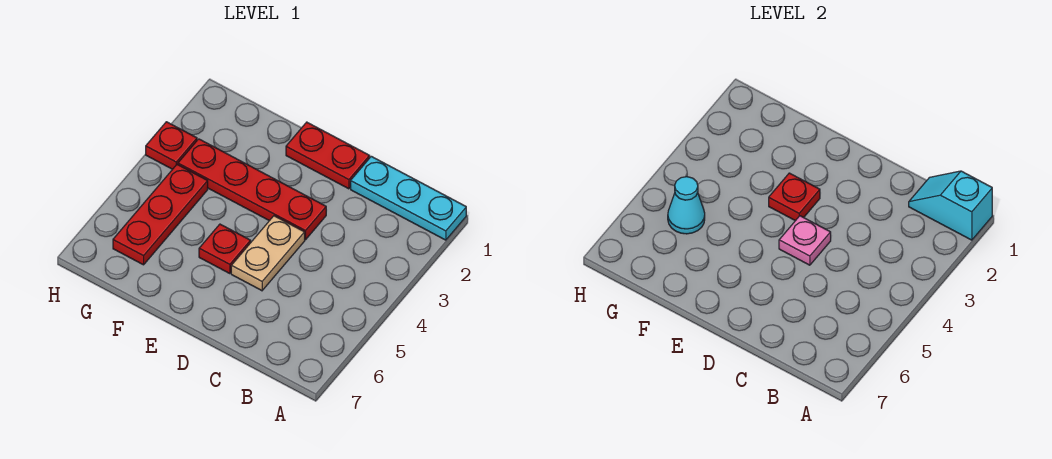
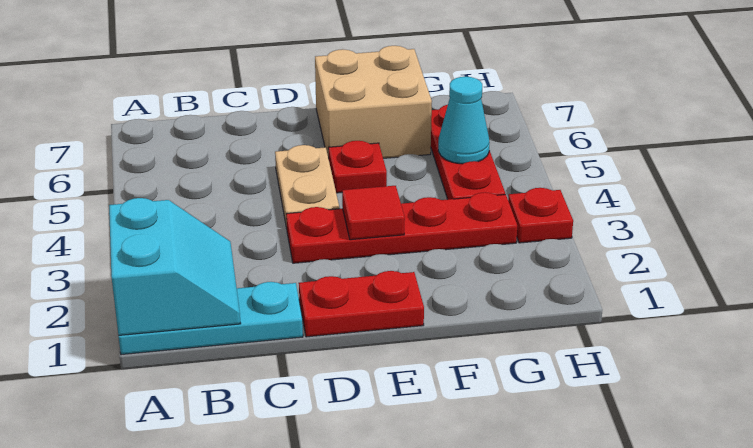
cyan slope A1:B1 level 2 top A -> cyan slope A1:B2 level 2 top A
pink plate D4 level 2 -> none
red plate E3 level 2 -> red tile E3 level 2
none -> tan brick E6:F7 level 1

